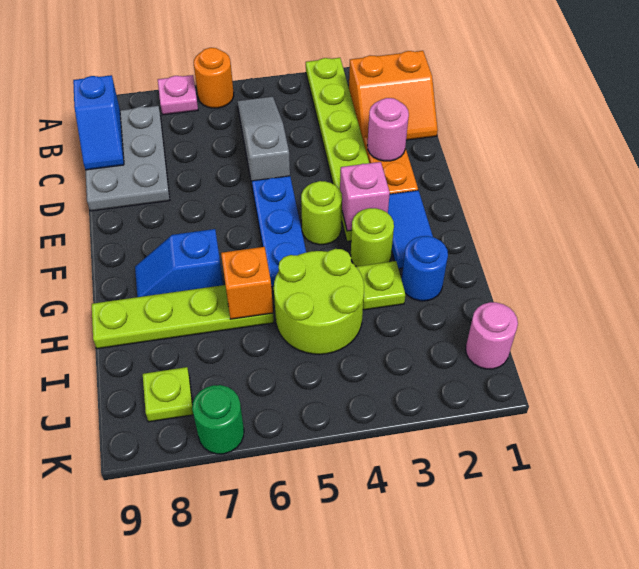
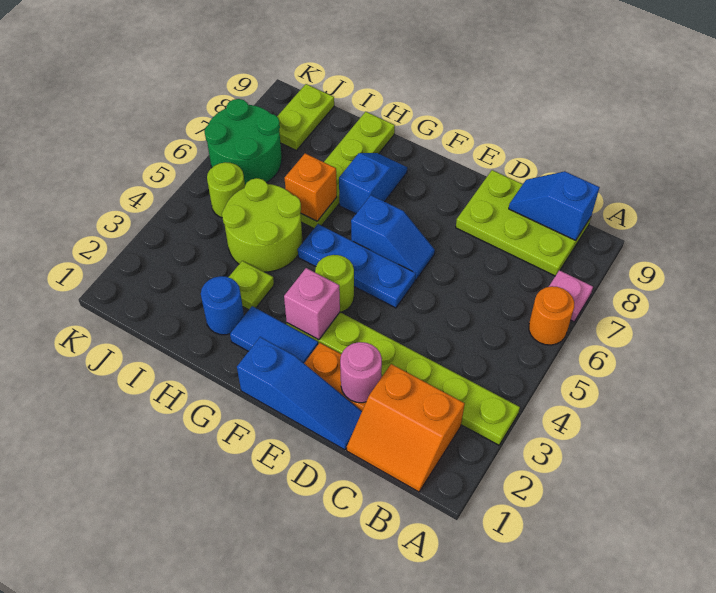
orange slope B1:C2 level 1 top B -> orange slope B1:C2 level 1 top 2
grey slope B5:D5 level 1 top D -> none
grey plate B8:D9 level 1 -> lime plate B8:D9 level 1
none -> blue slope D1:F1 level 1 top F
none -> blue slope E6:F6 level 1 top F
lime round brick G3 level 1 -> lime round brick J5 level 1
pink round brick J1 level 1 -> none
lime plate J8 level 1 -> lime plate J8:J9 level 1
green round brick K7 level 1 -> green round brick J6:K7 level 1

